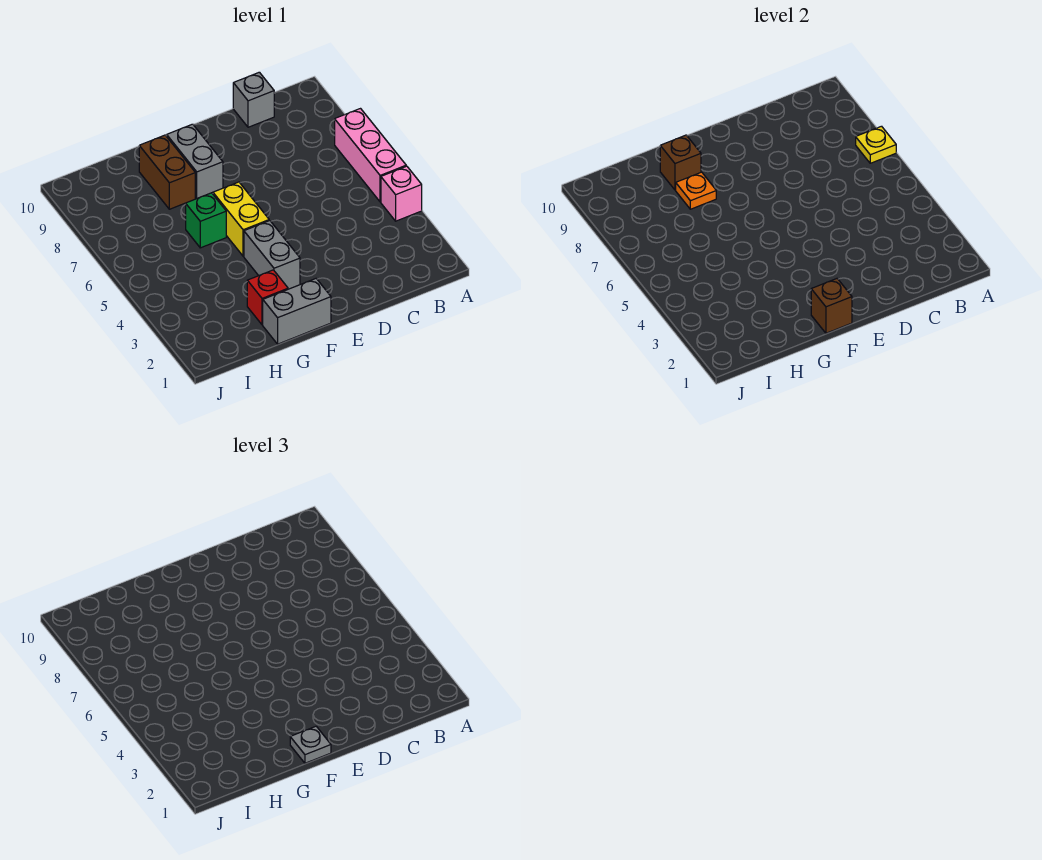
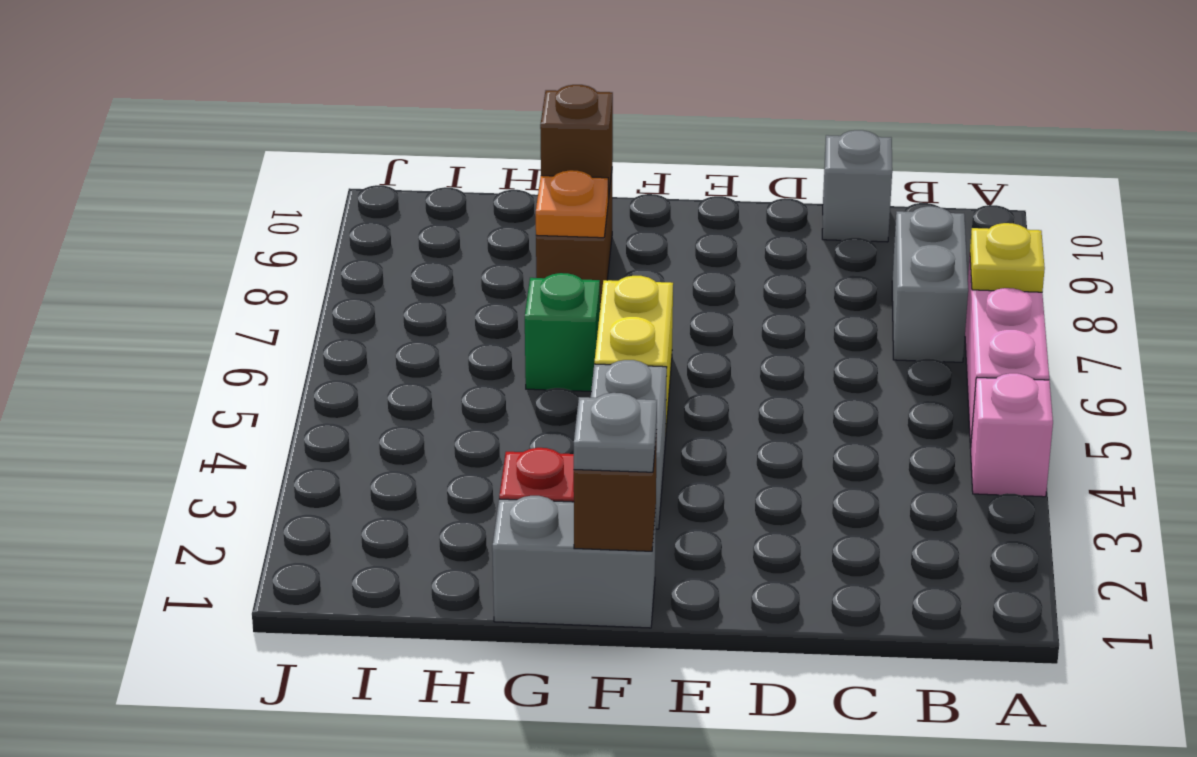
grey brick F8:F9 level 1 -> grey brick B7:B8 level 1

